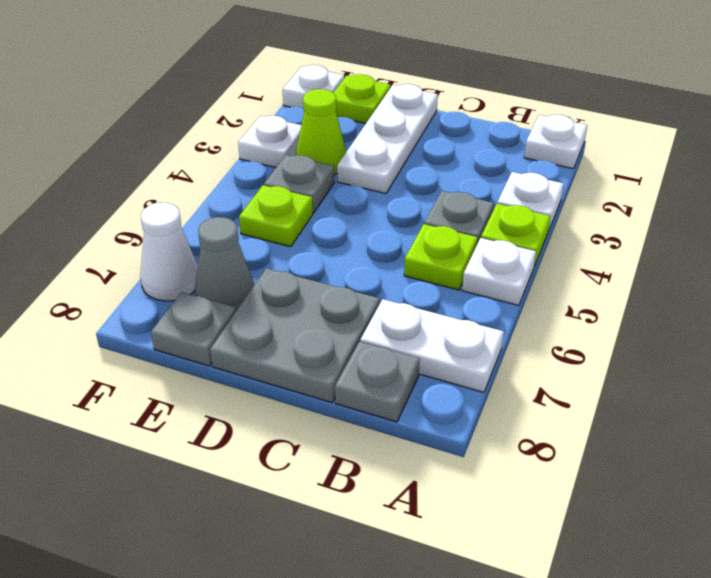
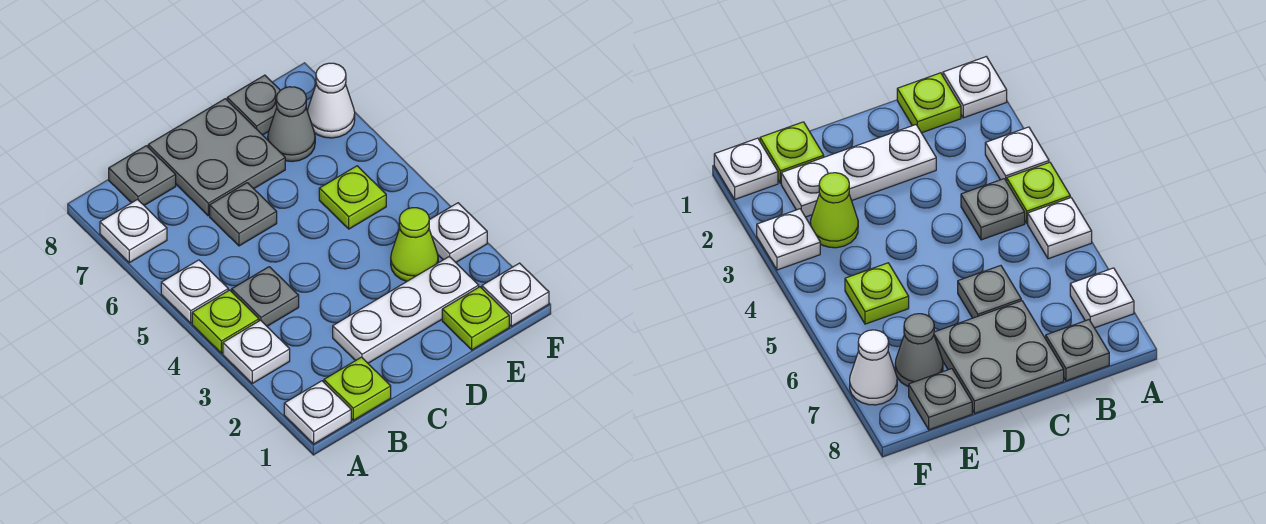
white plate A7:B7 level 1 -> white plate A7 level 1
lime plate B5 level 1 -> lime plate B1 level 1
white plate D1:D3 level 1 -> white plate C2:E2 level 1
grey plate E4 level 1 -> grey plate C6 level 1

